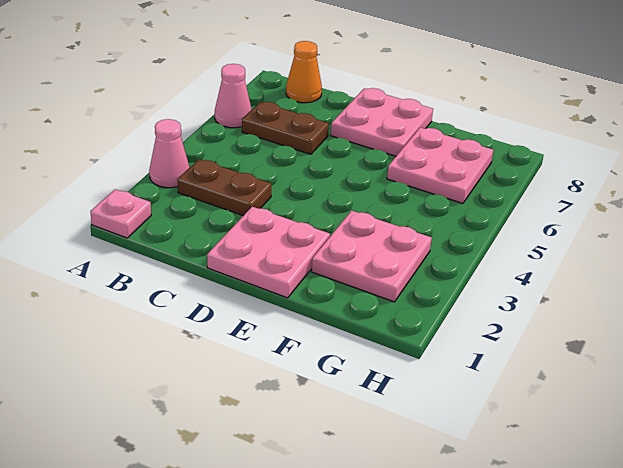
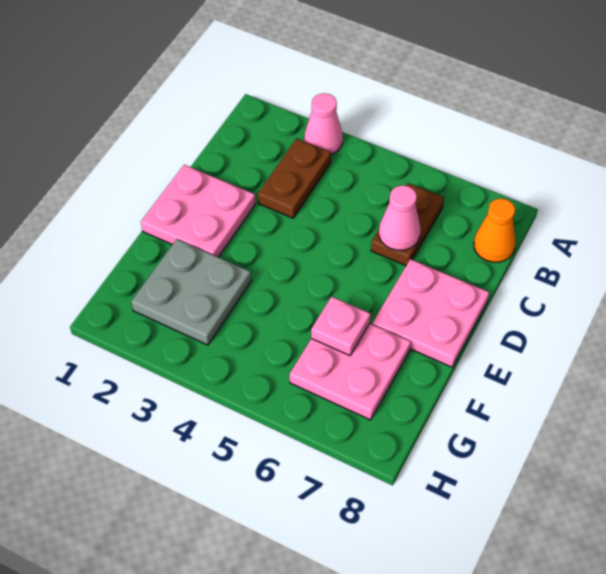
pink plate A1 level 1 -> pink plate F6 level 2
pink cone A6 level 1 -> pink cone C6 level 2
pink plate F2:G3 level 1 -> grey plate F2:G3 level 1

